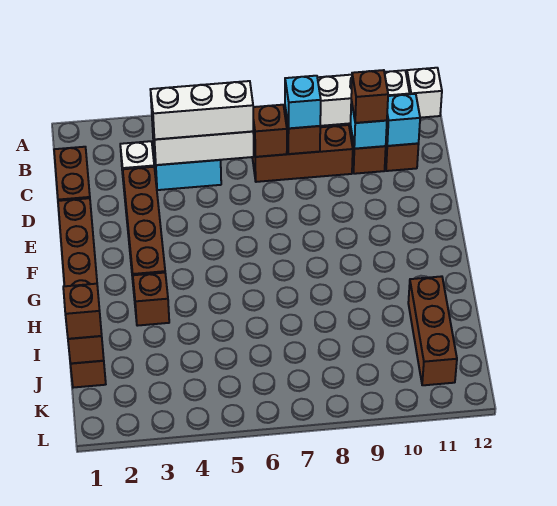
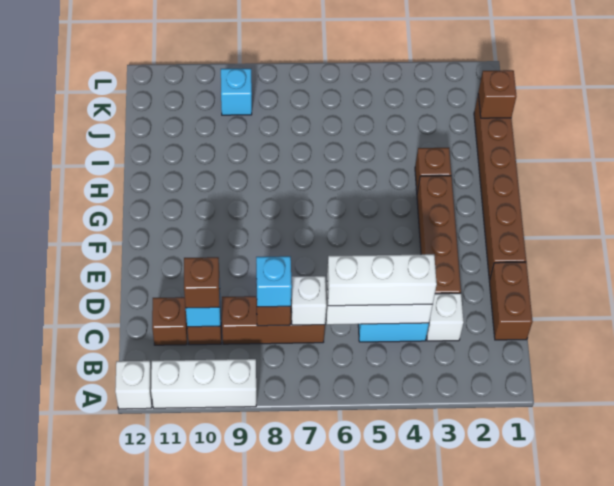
brown brick C7 level 2 -> white brick C7 level 2
cyan brick C11 level 2 -> cyan brick K9 level 1
brown brick I11:K11 level 1 -> none
brown brick J1 level 3 -> none

